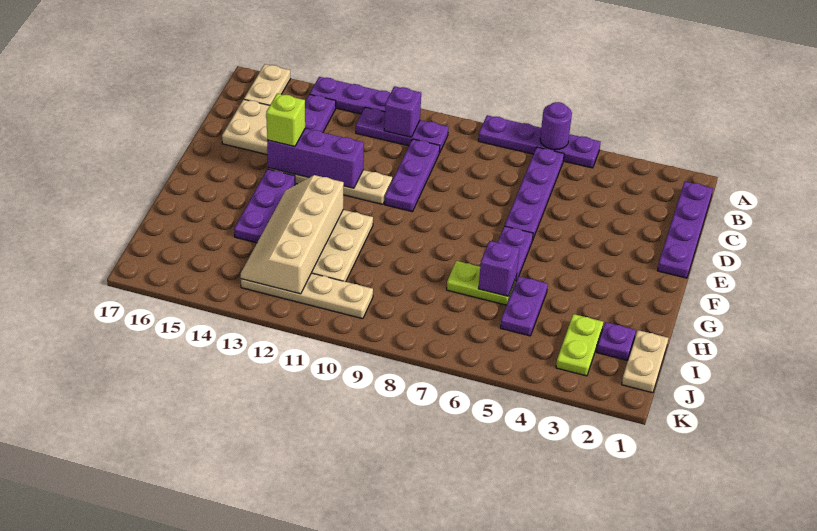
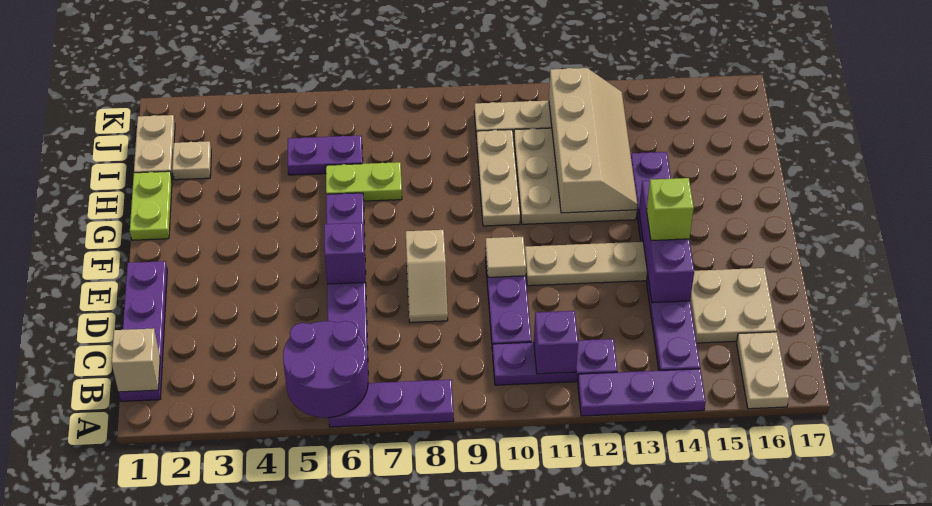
purple plate A5:A8 level 1 -> purple plate A6:A8 level 1
purple round brick A6 level 2 -> purple round brick A5:B6 level 2
none -> tan brick B1 level 2
none -> tan slope D8:E8 level 1 top E
none -> tan tile E10 level 2
purple brick E12:E14 level 2 -> purple brick D14:F14 level 2
none -> tan plate G10:I10 level 1
purple plate H5:I5 level 1 -> purple plate I5:I6 level 1
purple brick H6 level 2 -> purple brick E6 level 2
purple plate I2 level 1 -> tan plate I2 level 1
lime plate I3:J3 level 1 -> lime plate G1:H1 level 1

